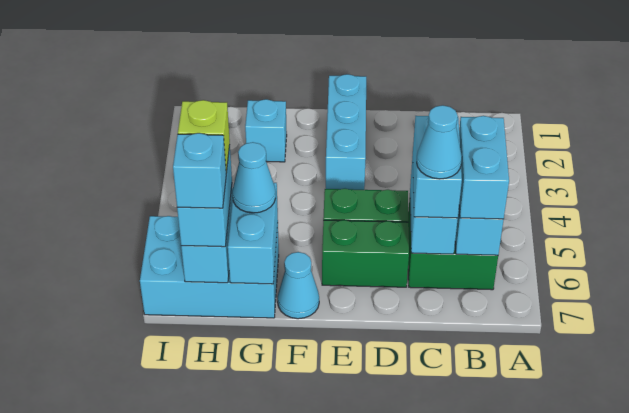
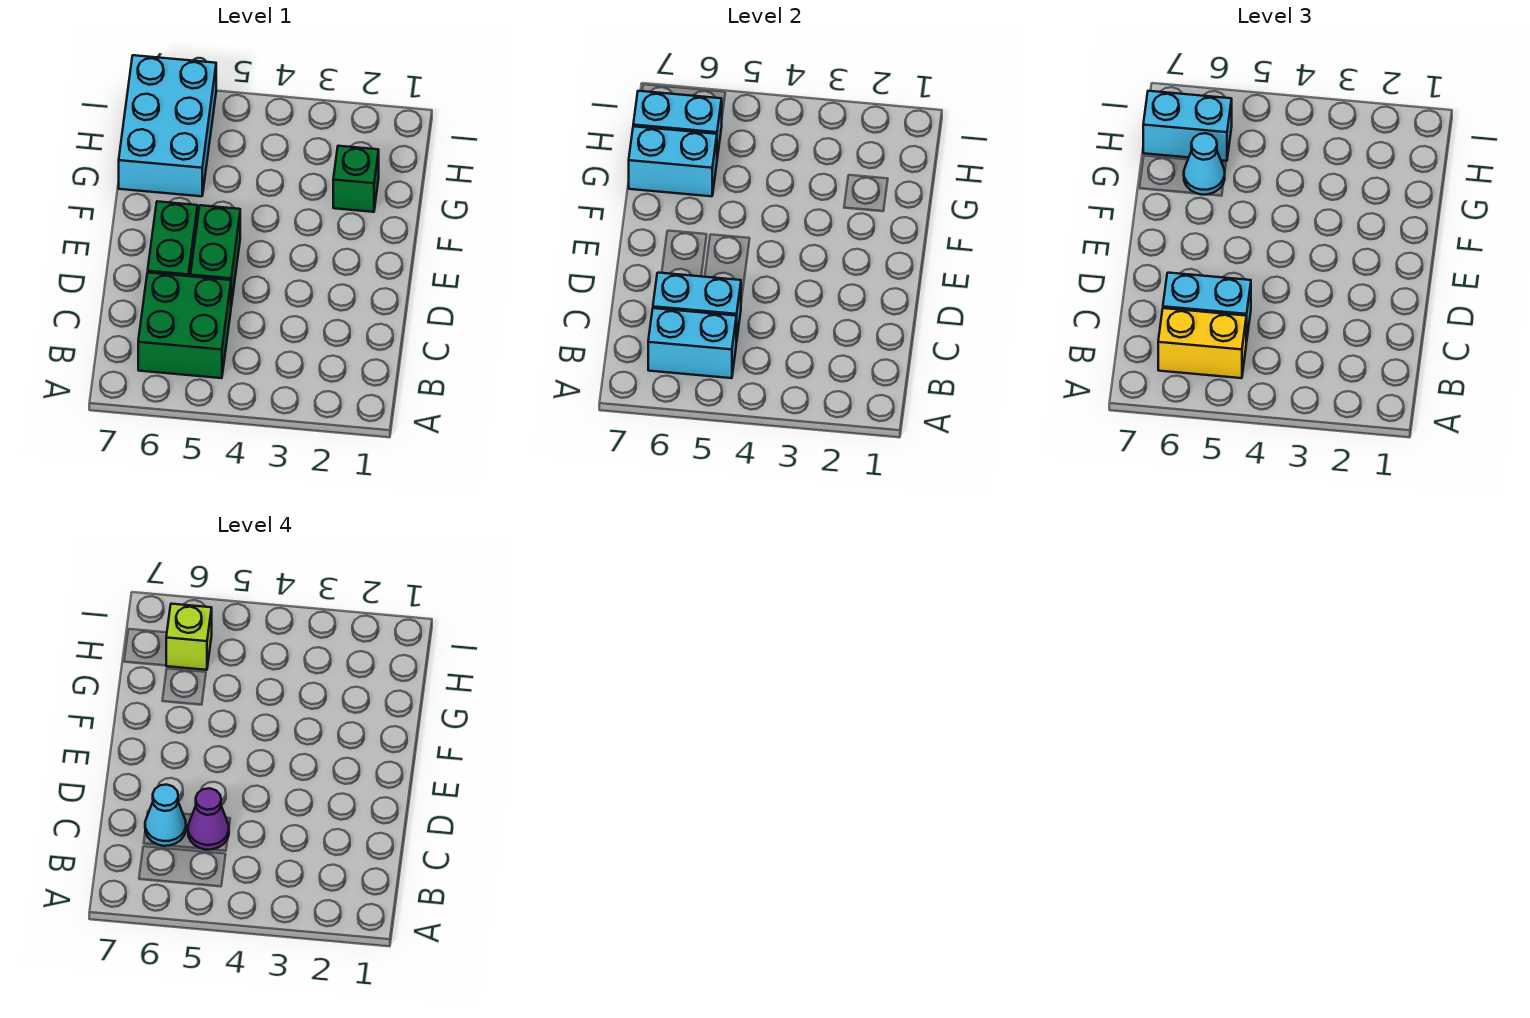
cyan brick B5:B6 level 3 -> yellow brick B5:B6 level 3
none -> purple cone C5 level 4
cyan brick E1:E3 level 1 -> none
cyan cone F7 level 1 -> none
cyan brick G2 level 1 -> green brick G2 level 1
cyan brick H7 level 4 -> none

